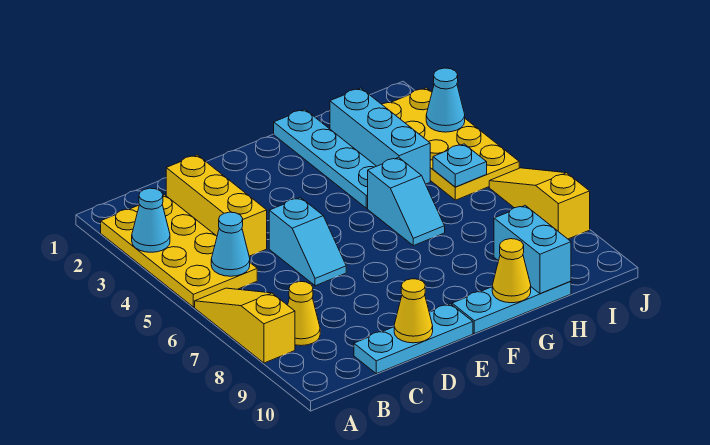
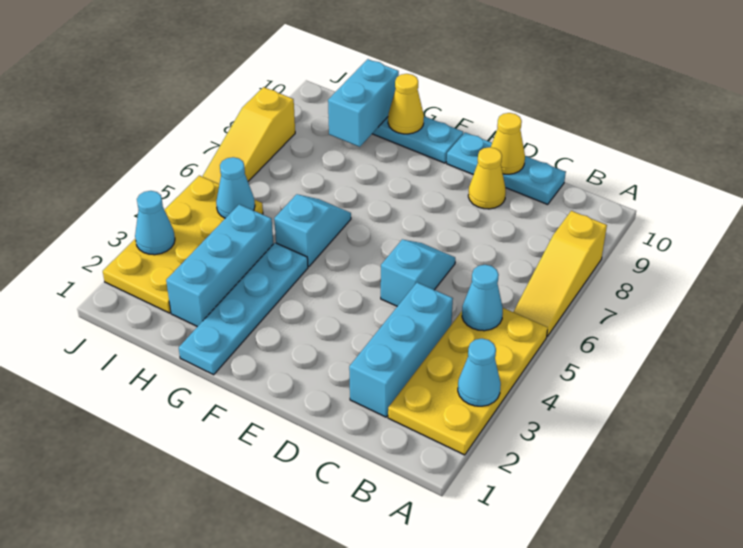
yellow cone B8 level 1 -> yellow cone D9 level 1
yellow brick C2:C4 level 1 -> cyan brick C2:C4 level 1
cyan plate I5 level 2 -> cyan cone I5 level 2

